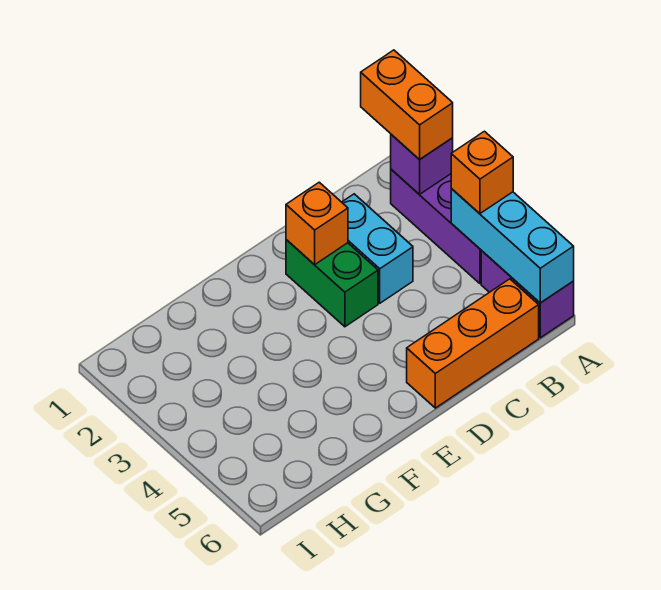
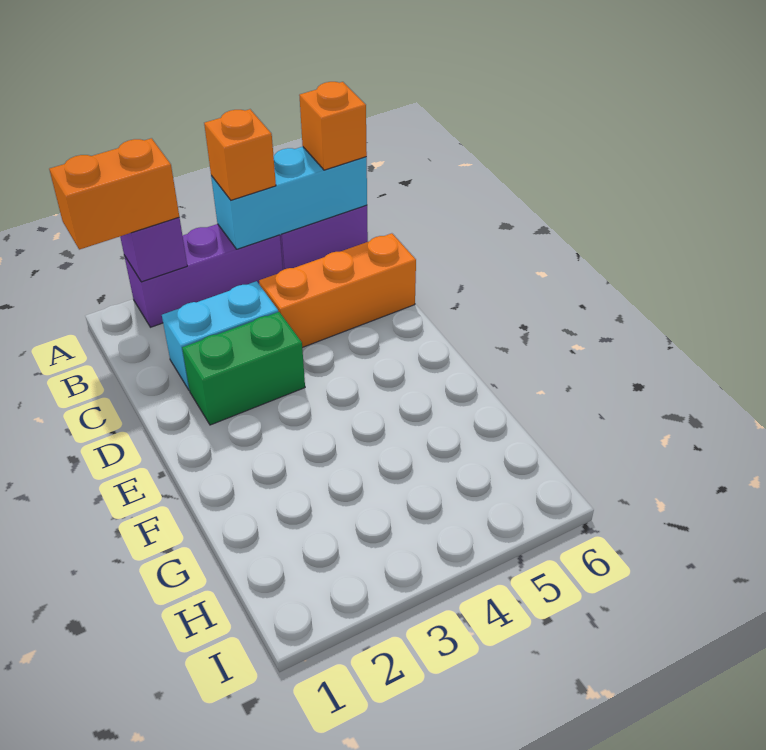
orange brick B6:D6 level 1 -> orange brick C4:C6 level 1
orange brick D2 level 2 -> orange brick A6 level 3

